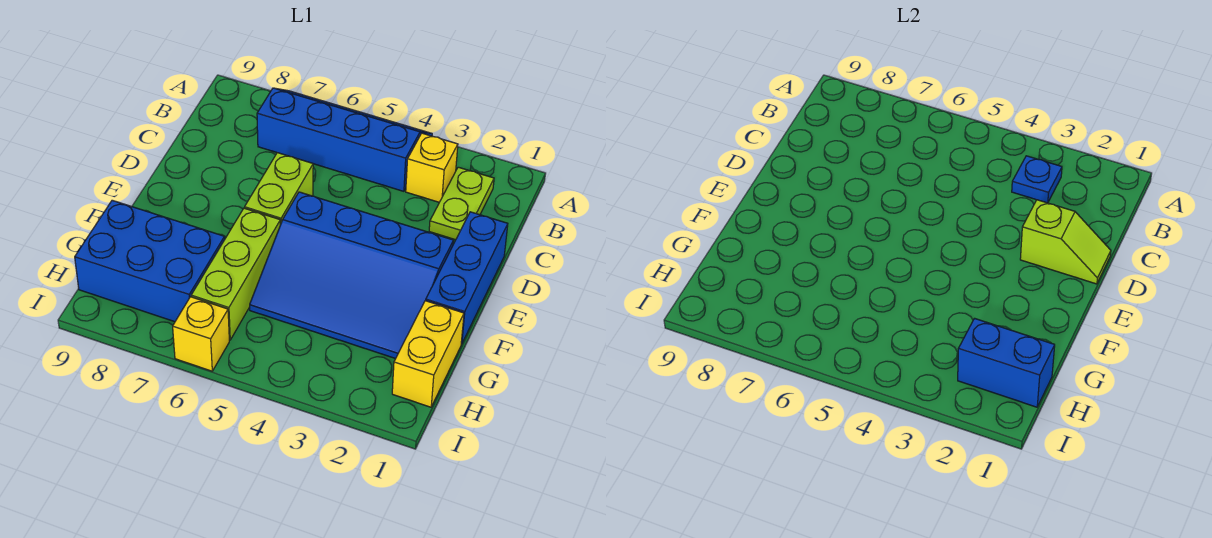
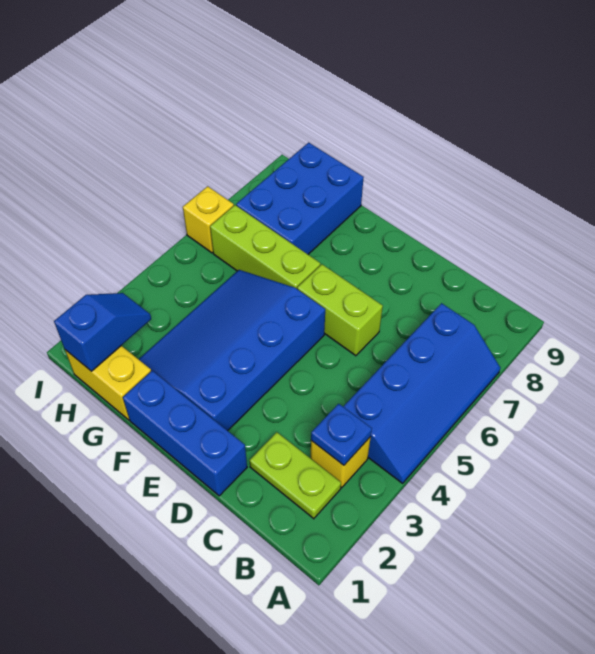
lime slope D1:D2 level 2 top 2 -> none
blue brick H1:H2 level 2 -> blue slope H1:H2 level 2 top 1

